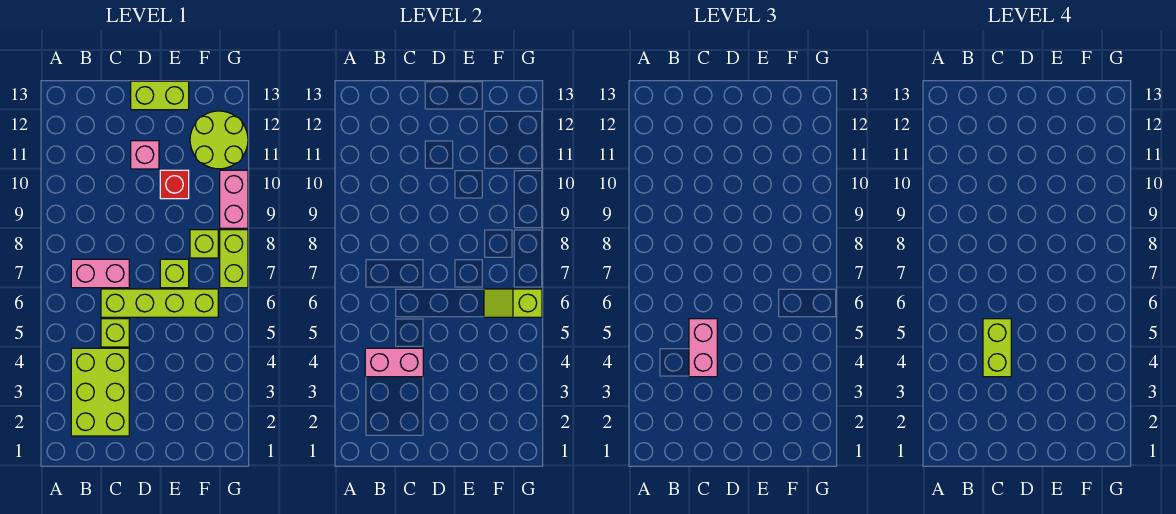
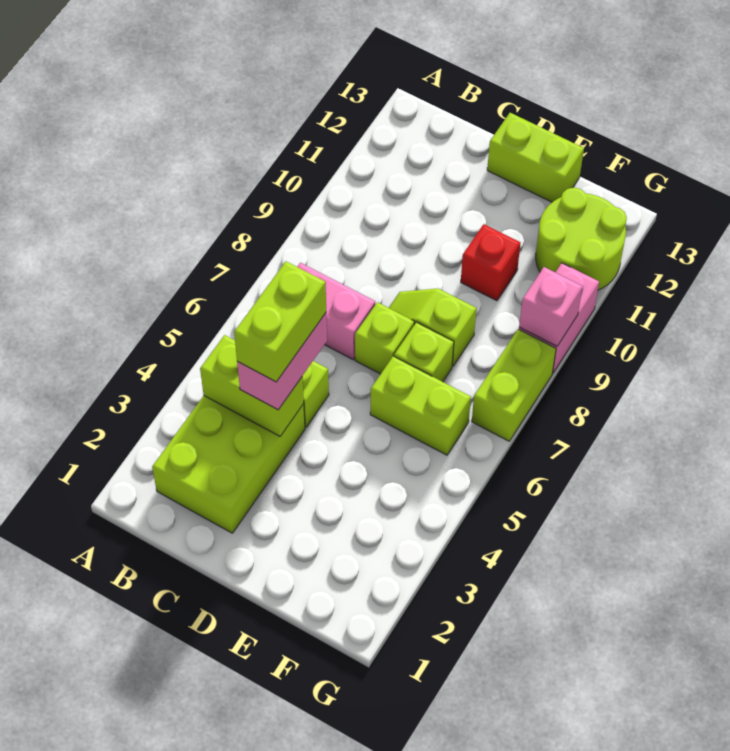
pink brick B4:C4 level 2 -> lime brick B4:C4 level 2
lime brick C6:F6 level 1 -> lime brick E6:F6 level 1
pink brick D11 level 1 -> pink brick G9 level 2
lime slope F6:G6 level 2 top G -> lime slope D8:E8 level 1 top E
lime brick F8 level 1 -> lime brick D7 level 1

